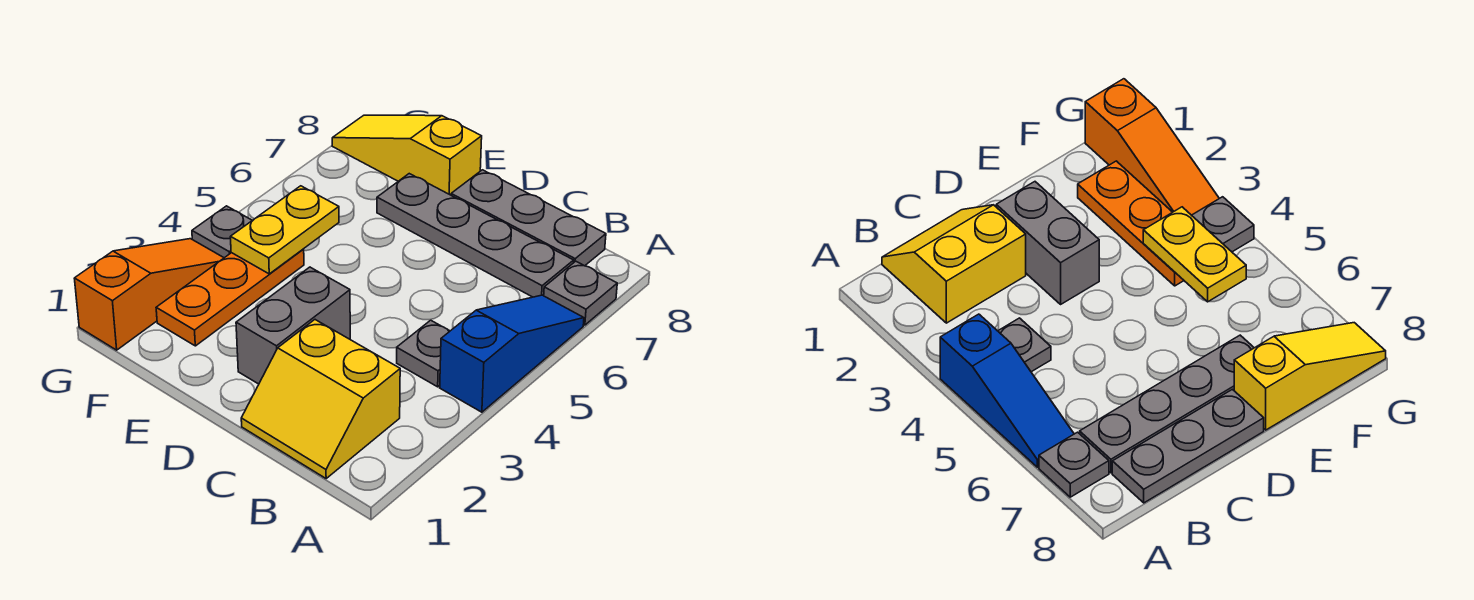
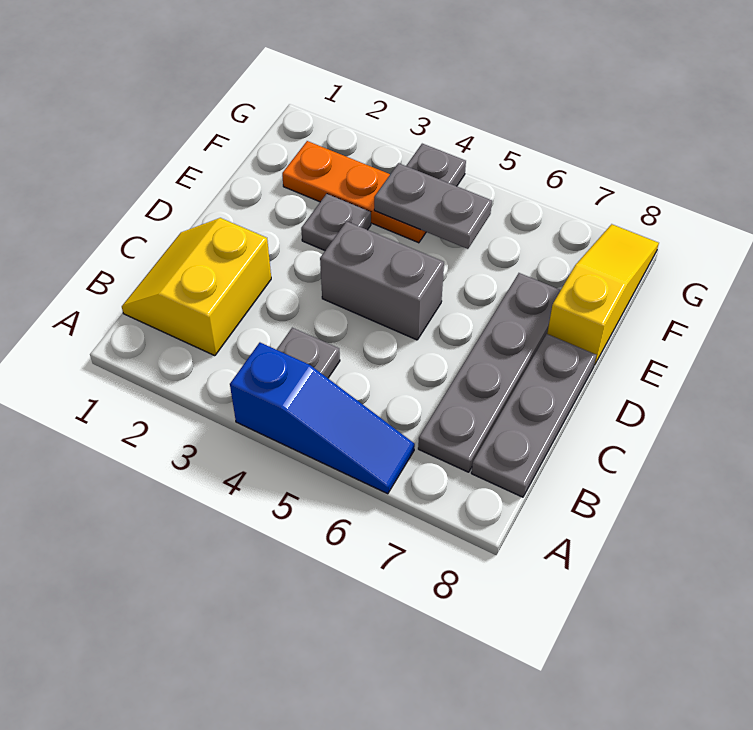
grey plate A7 level 1 -> grey plate E3 level 1
grey brick D2:D3 level 1 -> grey brick D4:D5 level 1
yellow plate F4:F5 level 2 -> grey plate F4:F5 level 2
orange slope G1:G3 level 1 top 1 -> none

